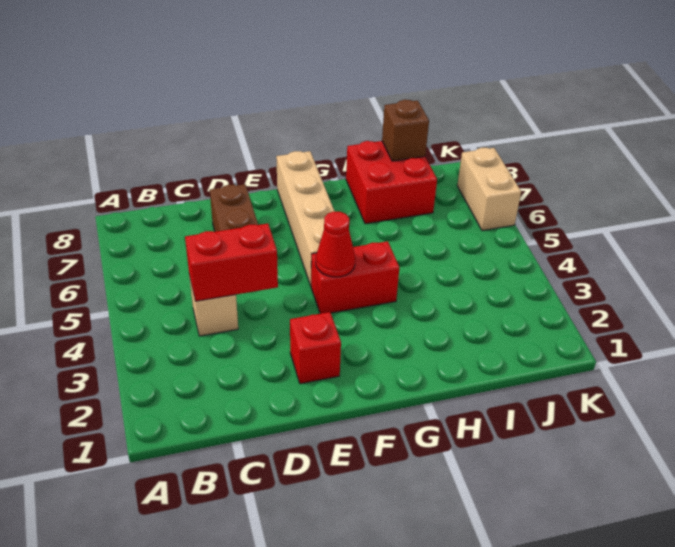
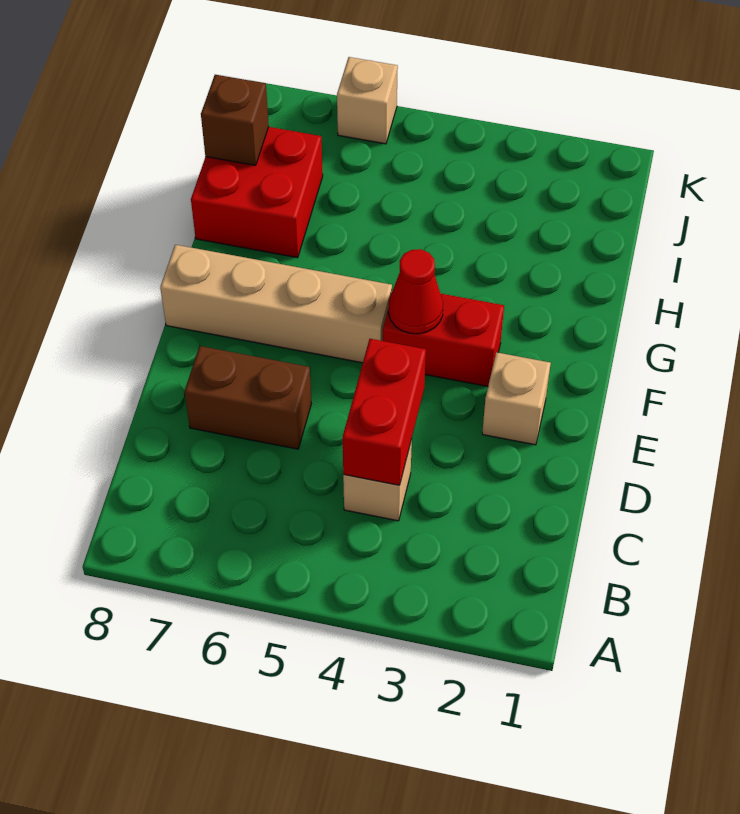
red brick E2 level 1 -> tan brick E2 level 1
red brick F4:G4 level 1 -> red brick F3:F4 level 1
tan brick K6:K7 level 1 -> tan brick K6 level 1

